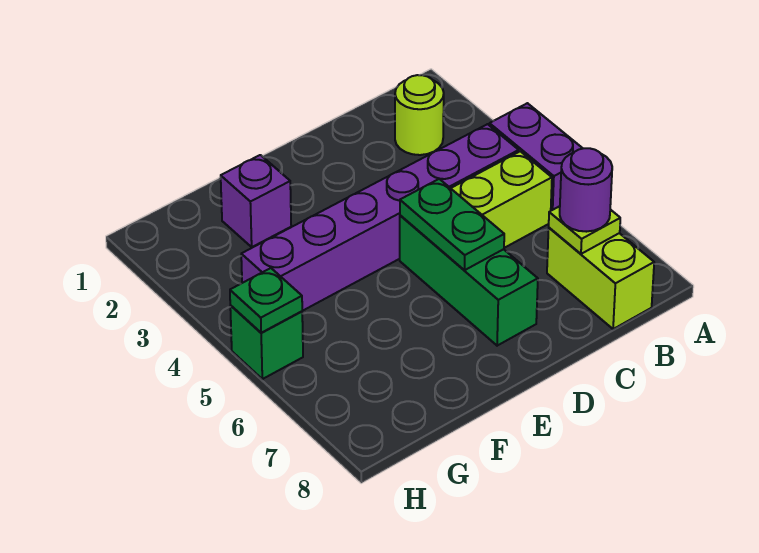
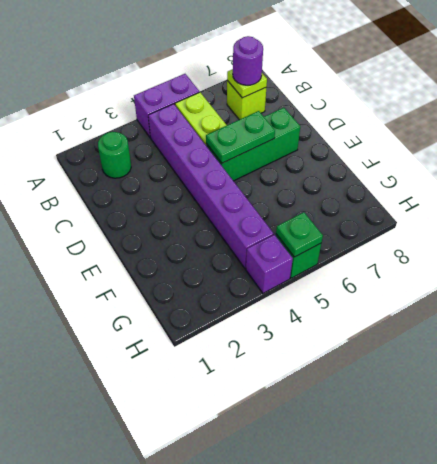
lime round brick B2 level 1 -> green round brick B2 level 1
lime brick B7:B8 level 1 -> lime brick B7 level 1
purple brick F2 level 1 -> purple brick H4 level 1

